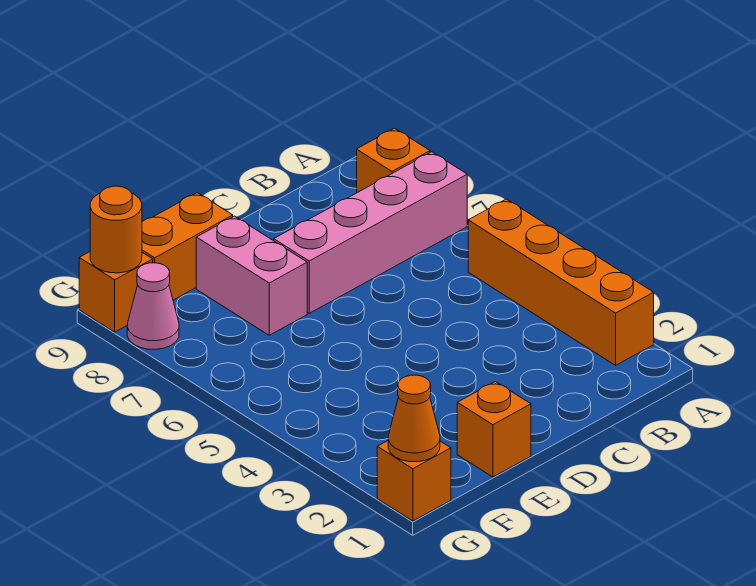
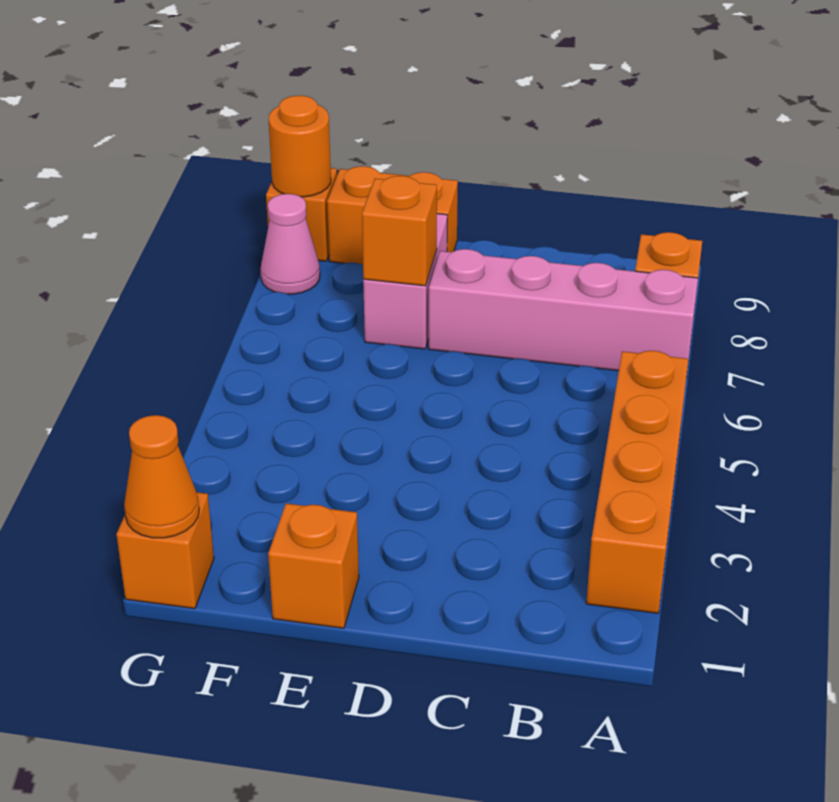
none -> orange brick E7 level 2

